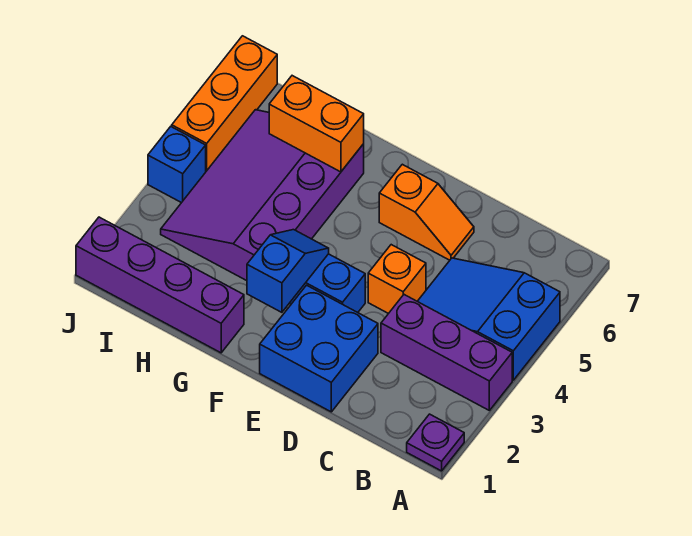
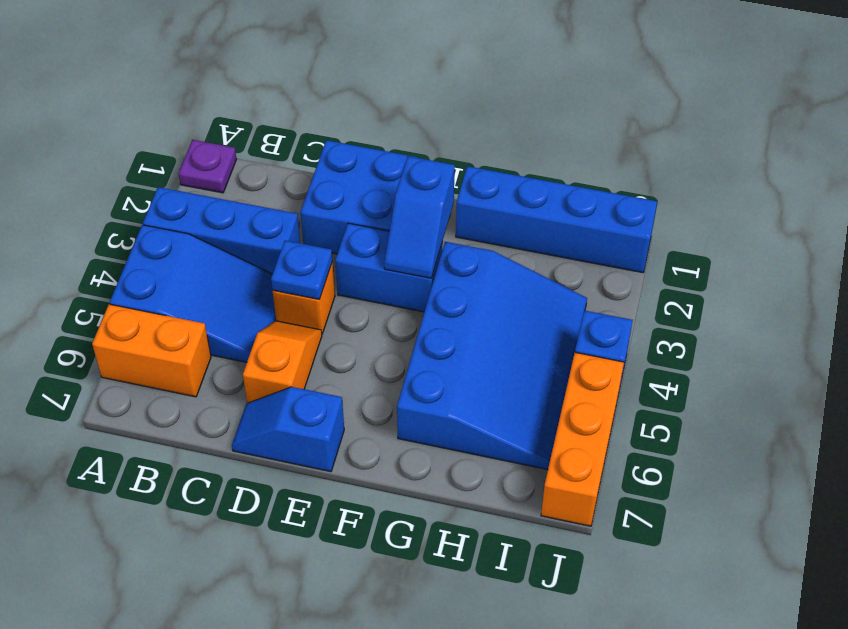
purple brick A3:C3 level 1 -> blue brick A3:C3 level 1
none -> blue plate D4 level 2
orange slope D6:E6 level 1 top E -> orange slope D5:D6 level 1 top 6
none -> blue slope D7:E7 level 1 top E
purple brick G1:J1 level 1 -> blue brick G1:J1 level 1
purple slope G3:I6 level 1 top G -> blue slope G3:I6 level 1 top G
orange brick G6:H6 level 2 -> orange brick A6:B6 level 1

